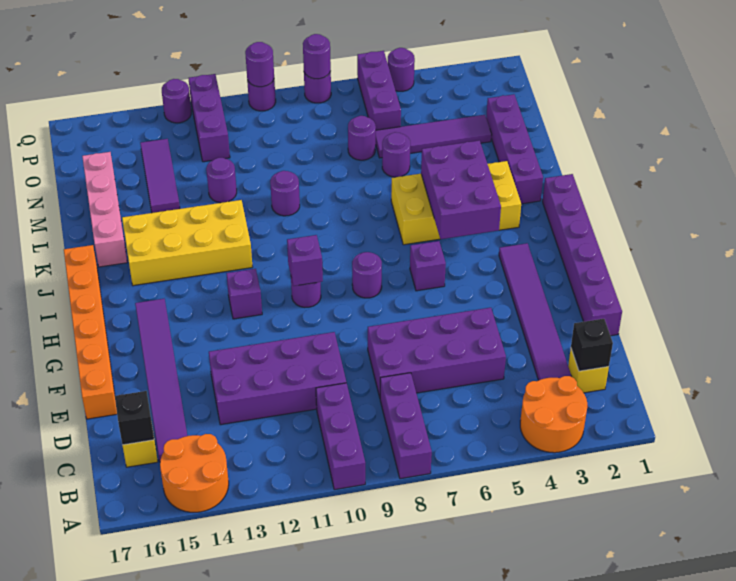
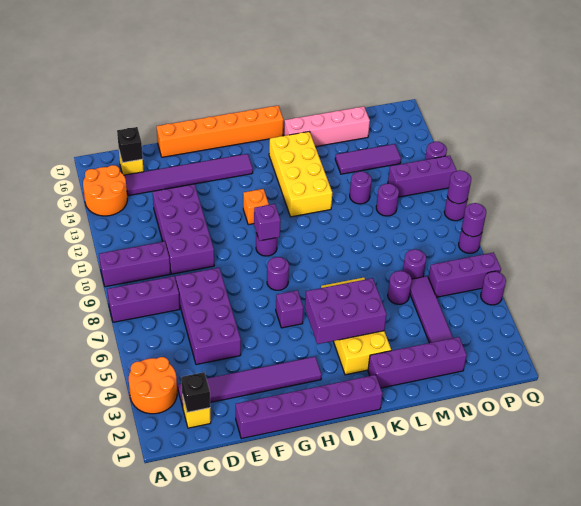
purple brick H12 level 1 -> orange brick H12 level 1
purple round brick L10 level 1 -> purple round brick N11 level 1

